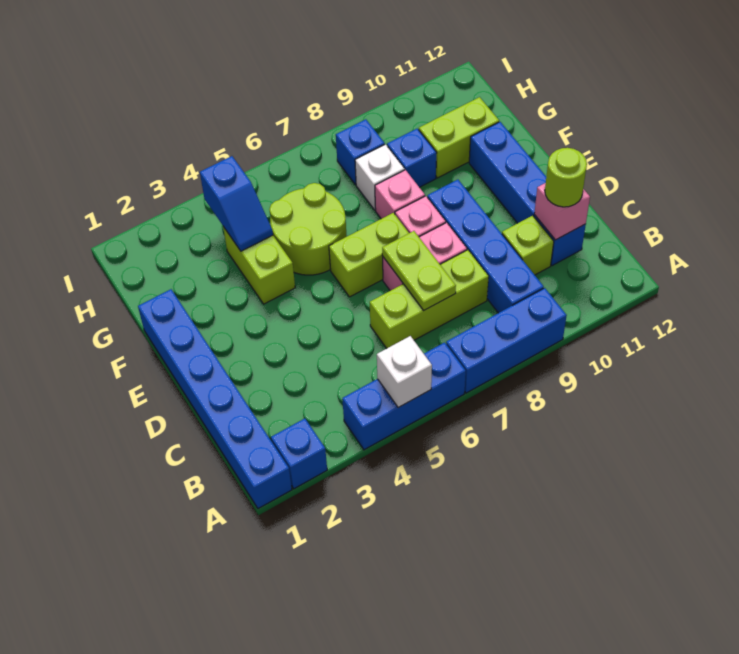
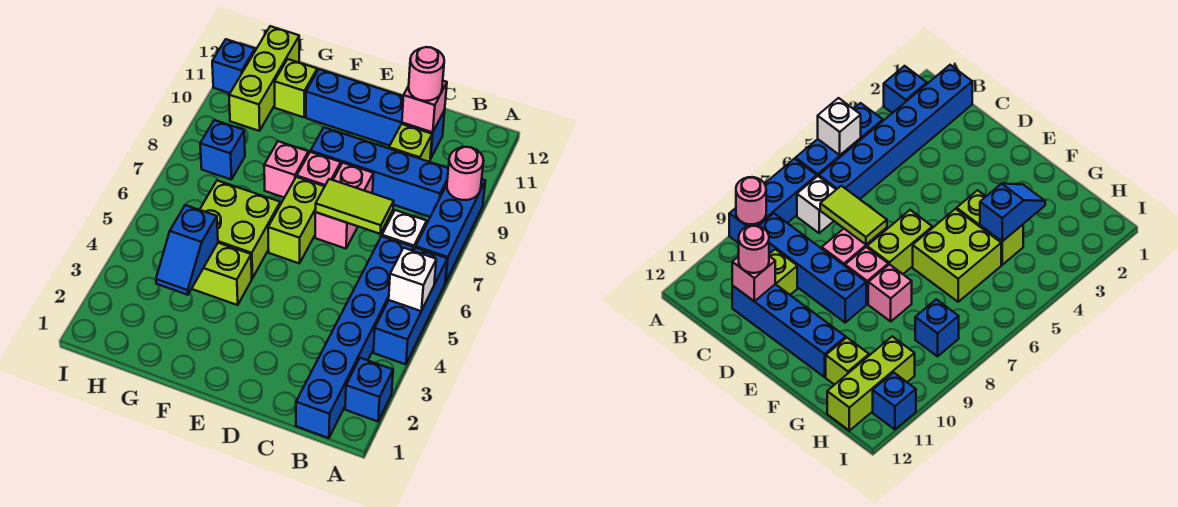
blue brick A1:F1 level 1 -> blue brick B1:B6 level 1
none -> pink round brick A9 level 2
lime brick C6:C8 level 1 -> lime brick H10:H12 level 1
lime plate C7:D7 level 2 -> lime tile C7:D7 level 2
lime round brick C11 level 3 -> pink round brick C11 level 3
lime round brick F5:G6 level 1 -> lime brick F5:G6 level 1
blue slope G4:H4 level 2 top H -> blue slope G3:G4 level 2 top 4
white brick G8 level 1 -> white brick B7 level 1
blue brick G9 level 1 -> blue brick I11 level 1
lime brick G10:G11 level 1 -> lime brick G11 level 1

